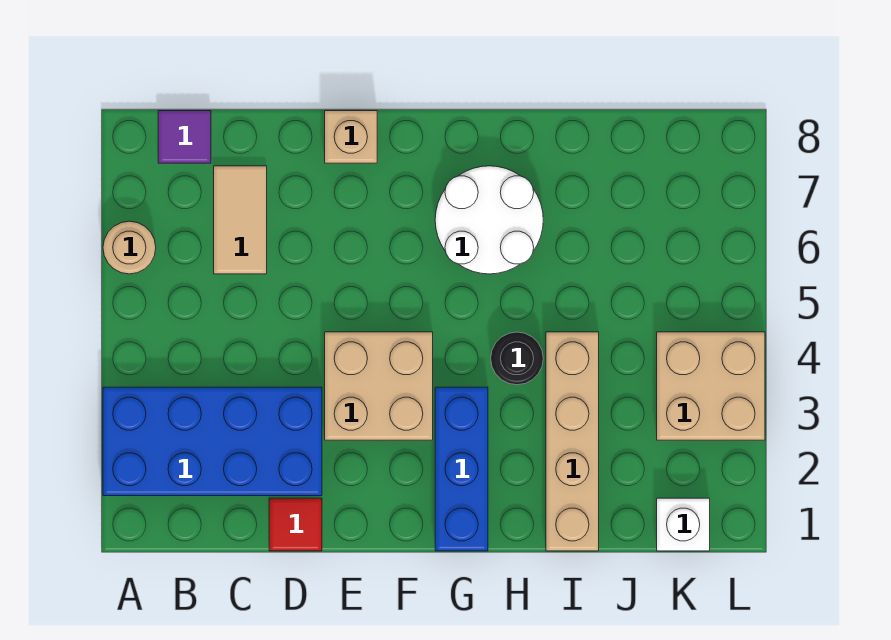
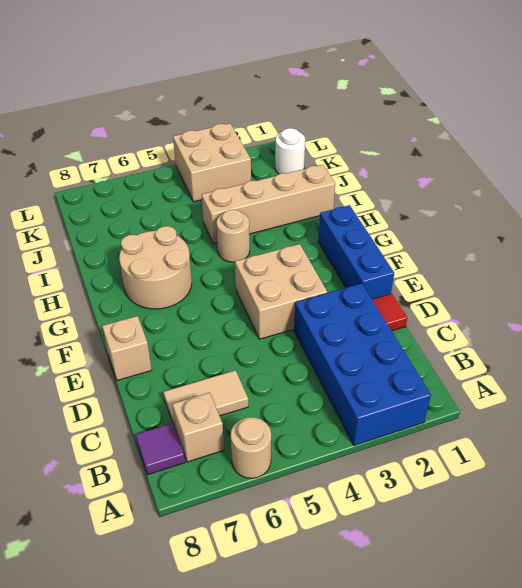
none -> tan brick B7 level 1
blue brick G1:G3 level 1 -> blue brick E1:G1 level 1
white round brick G6:H7 level 1 -> tan round brick G6:H7 level 1
black round brick H4 level 1 -> tan round brick H4 level 1
white brick K1 level 1 -> white round brick K1 level 1

